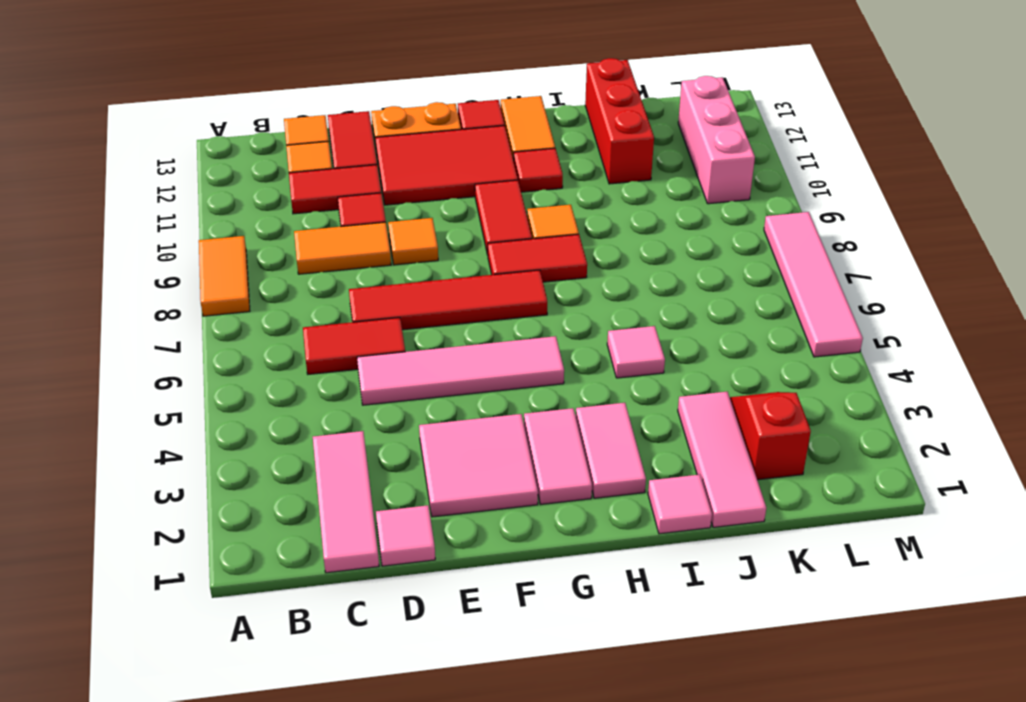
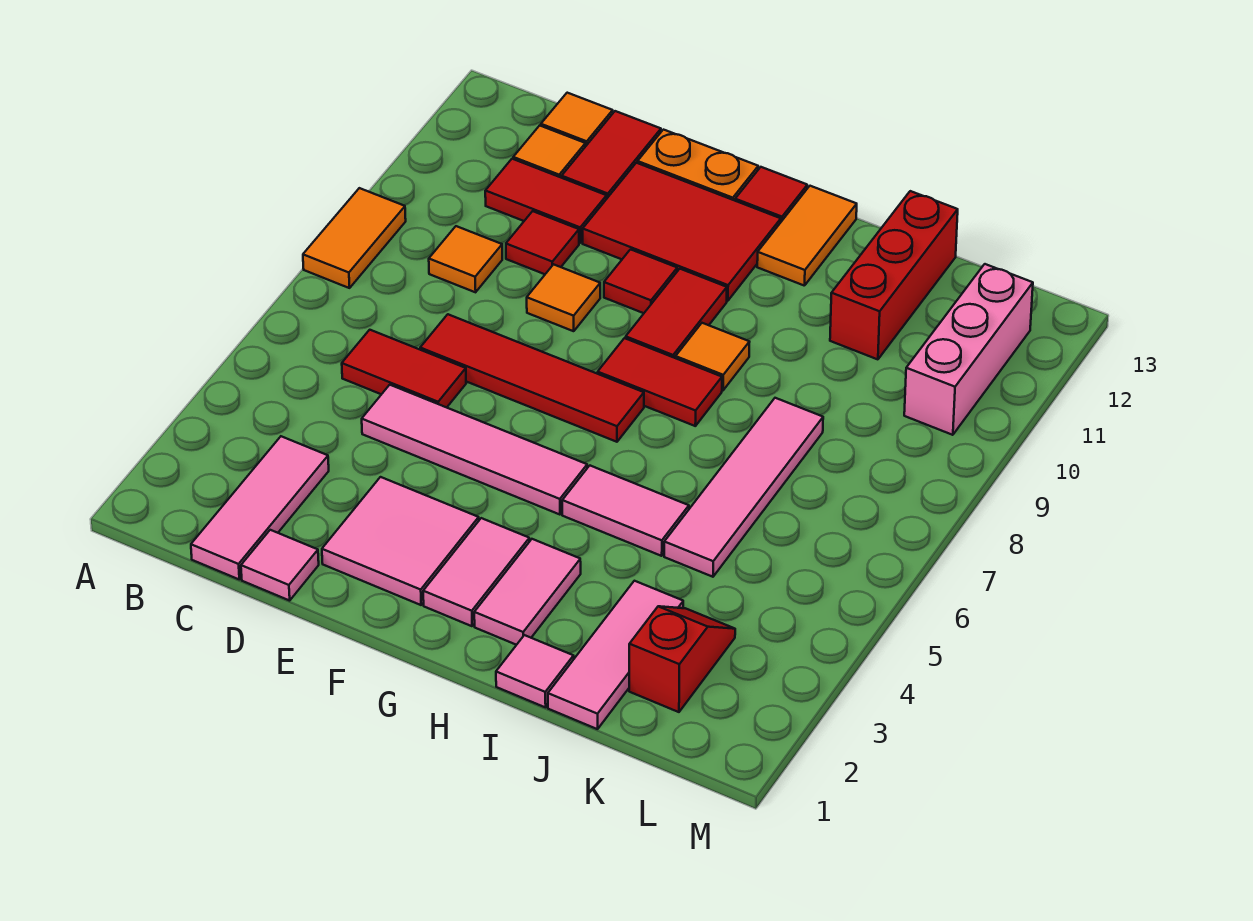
orange tile C9:D9 level 1 -> orange tile C9 level 1
red tile H11 level 1 -> red tile F10 level 1
pink tile I5 level 1 -> pink tile H5:I5 level 1
pink tile M5:M8 level 1 -> pink tile J5:J8 level 1

